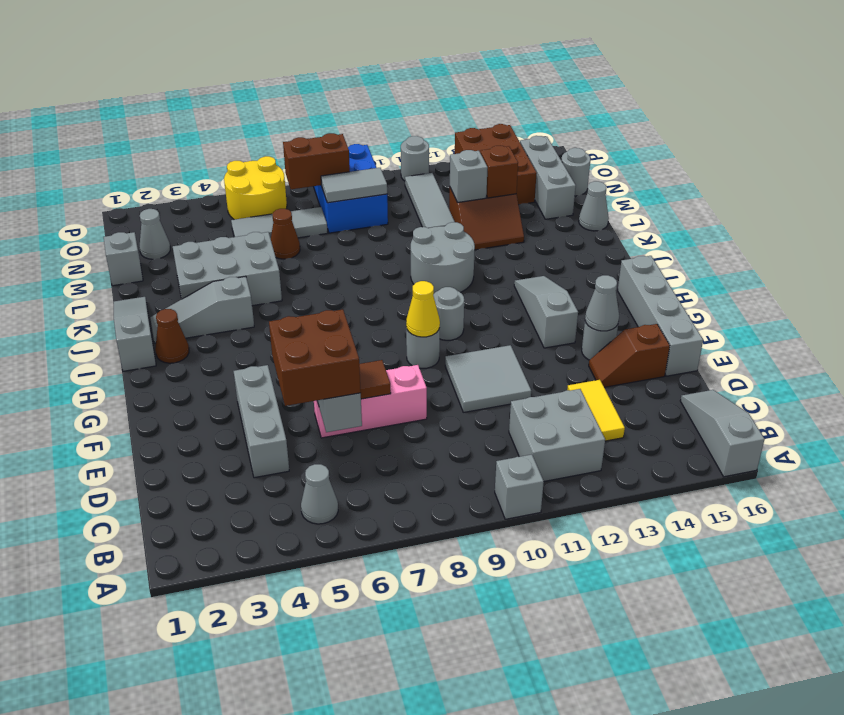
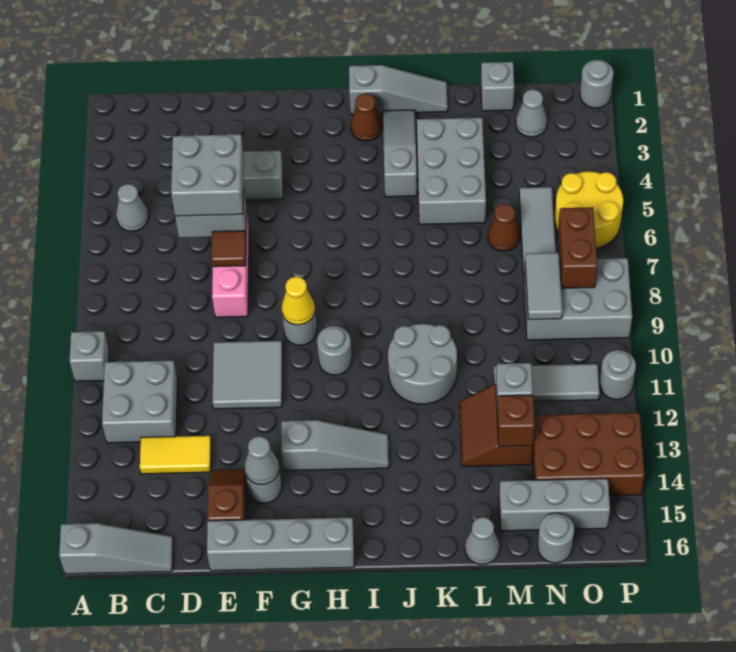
brown brick D5:E6 level 3 -> grey brick D5:E6 level 3
blue brick N8:P9 level 1 -> grey brick N8:P9 level 1
none -> grey round brick P1 level 1

